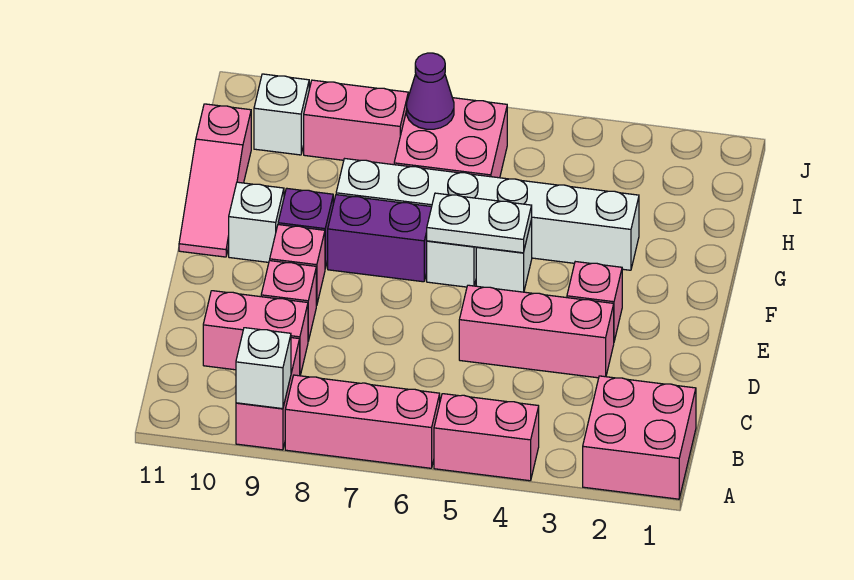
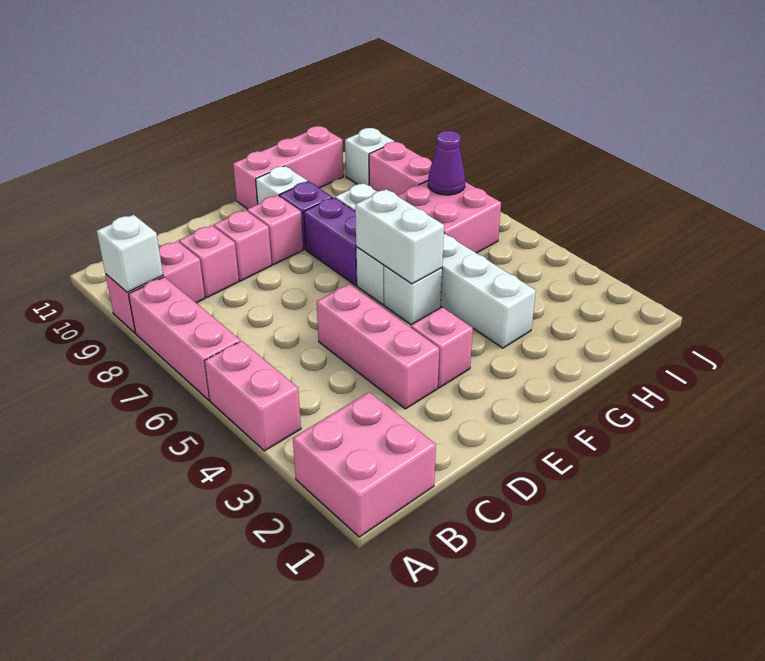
pink brick C9:C10 level 1 -> pink brick C9 level 1
white plate F5:F6 level 2 -> white brick F5:F6 level 2
pink slope F11:H11 level 1 top H -> pink brick F11:H11 level 1

